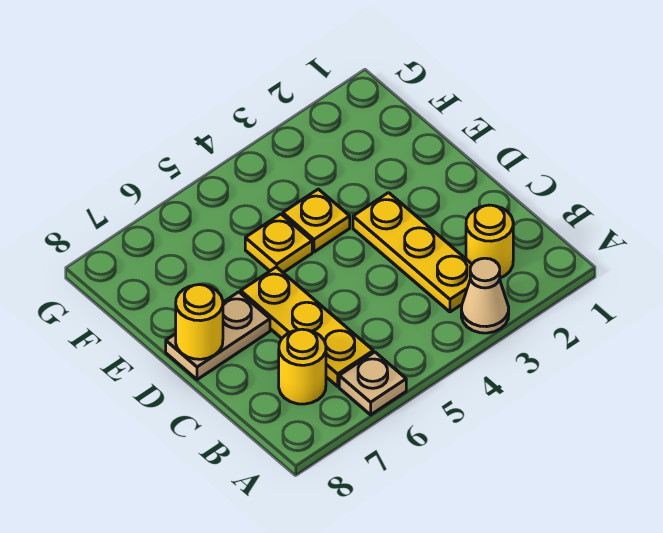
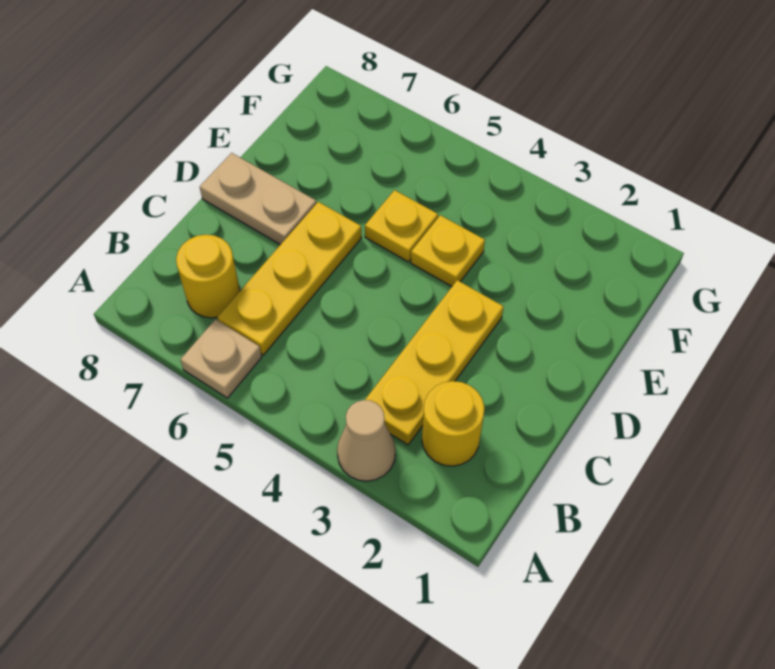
yellow round brick D8 level 2 -> none

